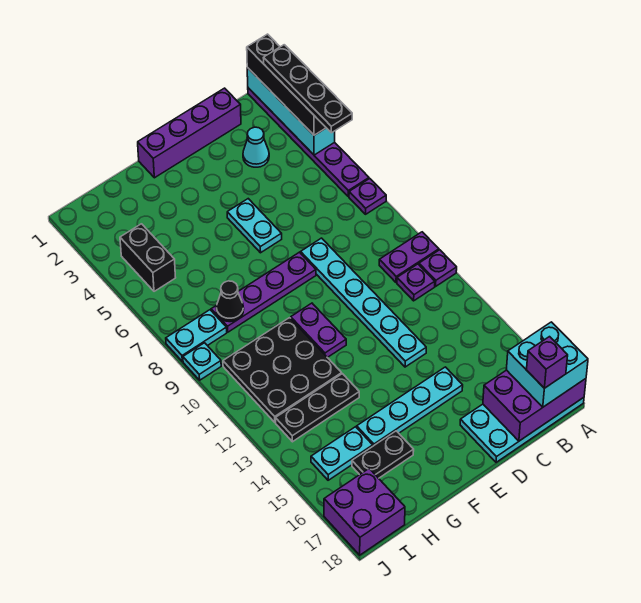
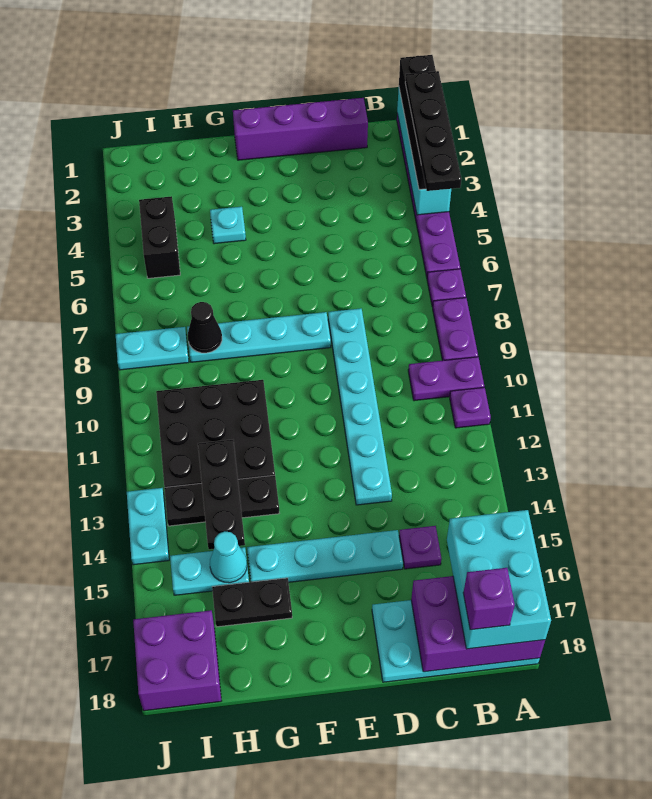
cyan brick A17:B18 level 3 -> cyan brick A16:B18 level 3
purple plate B11 level 1 -> purple plate C15 level 1
cyan cone C3 level 1 -> cyan cone H15 level 2
cyan plate E5:E6 level 1 -> cyan plate J13:J14 level 1
purple plate E8:H8 level 1 -> cyan plate E8:H8 level 1
purple plate F10:F11 level 1 -> purple plate A8:A9 level 1
none -> black plate H12:H14 level 2
cyan plate J9 level 1 -> cyan plate G4 level 1

